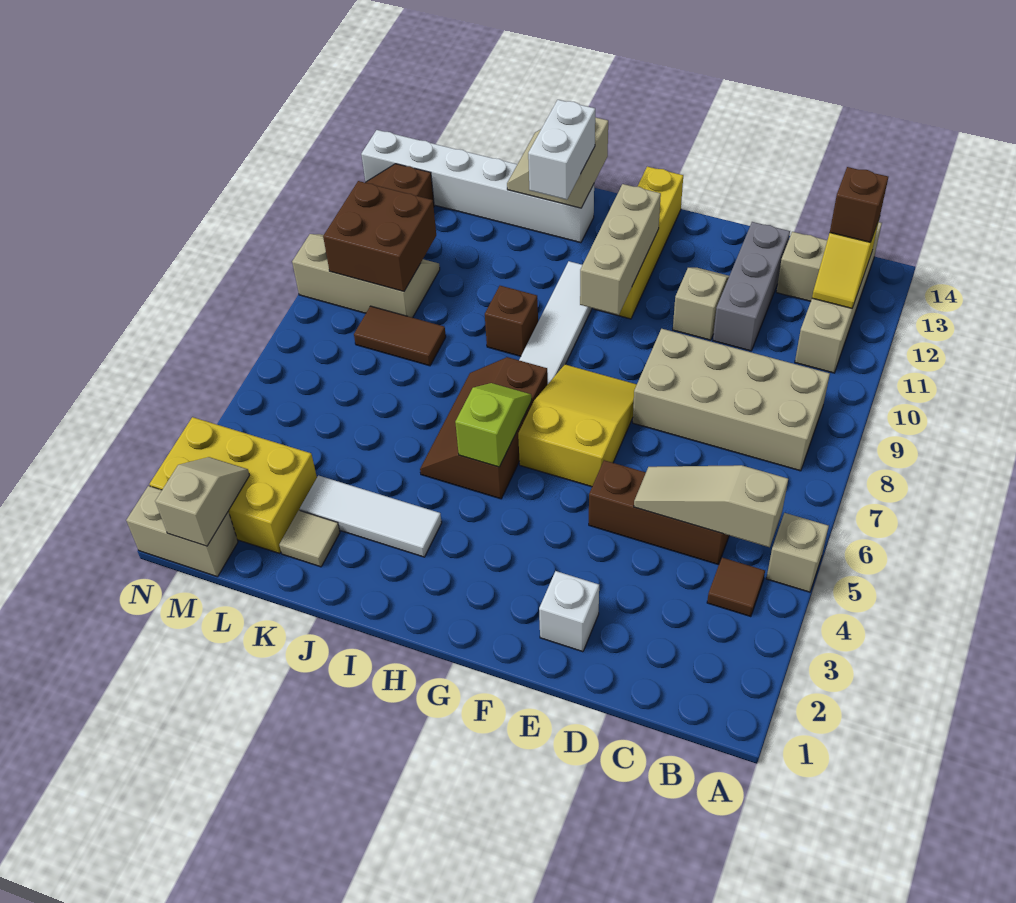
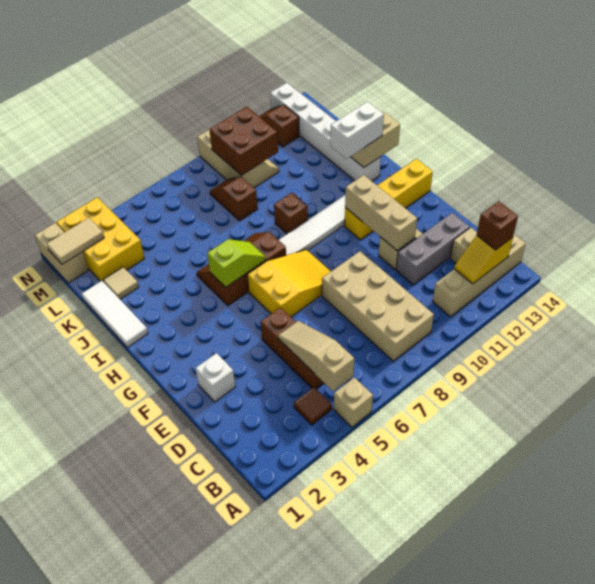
tan brick G10:G12 level 2 -> tan brick E11:G11 level 2
white tile I3:K3 level 1 -> white tile I1:K1 level 1
brown tile K8:L8 level 1 -> brown slope K8:L8 level 1 top K
tan slope M1:M2 level 2 top 1 -> tan tile M1:M2 level 2

